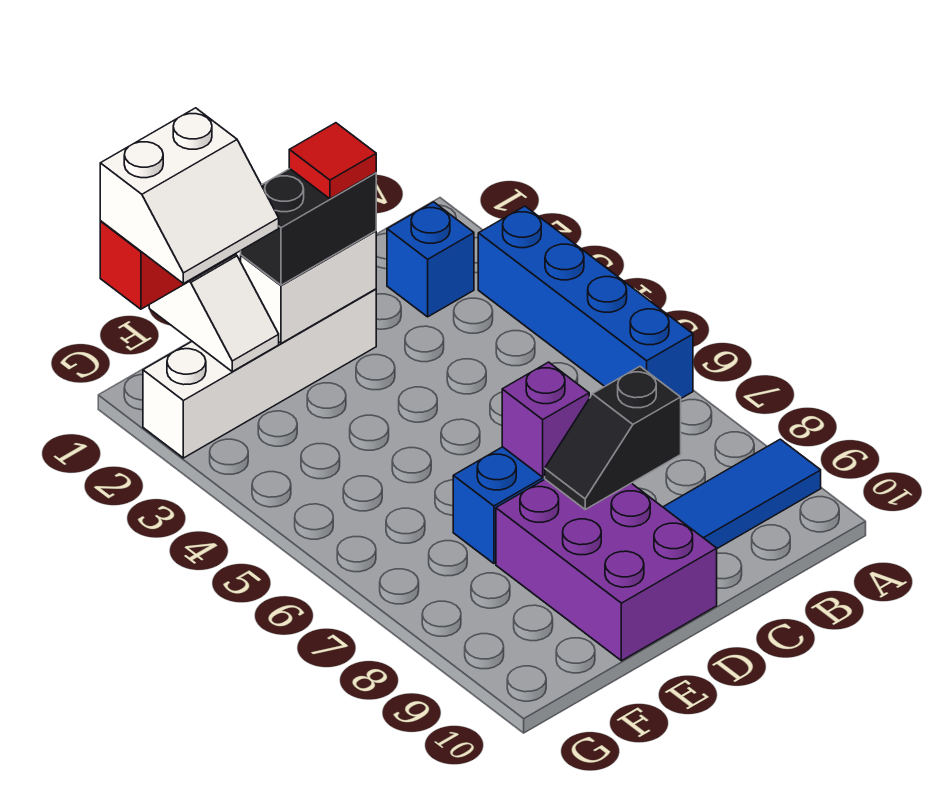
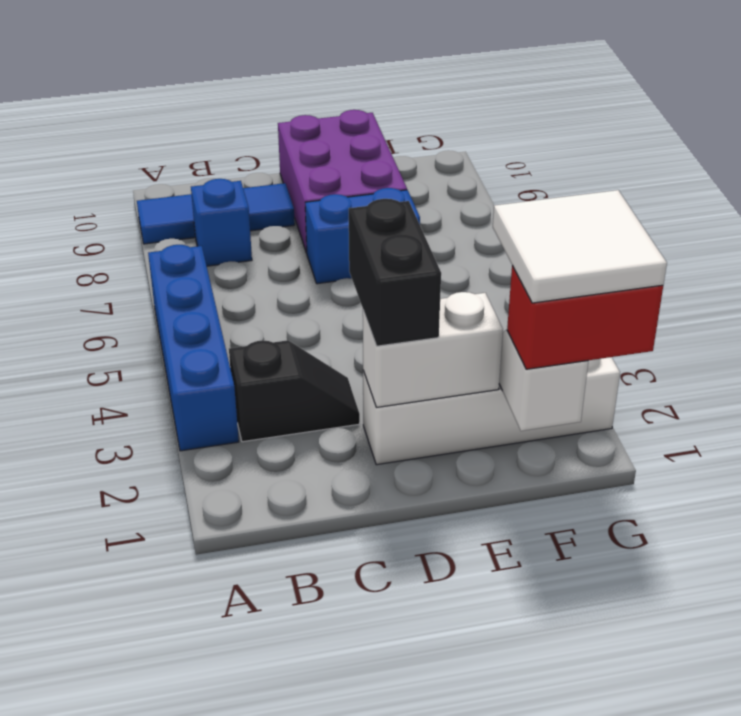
blue brick B2 level 1 -> blue brick B8 level 1
black slope C8:D8 level 2 top C -> black slope B3:C3 level 1 top B
black brick D2:E2 level 3 -> black brick D2:D3 level 3
red tile D2 level 4 -> none
purple brick D7 level 2 -> none
white slope F1:G2 level 4 top 1 -> white tile F1:G2 level 4

